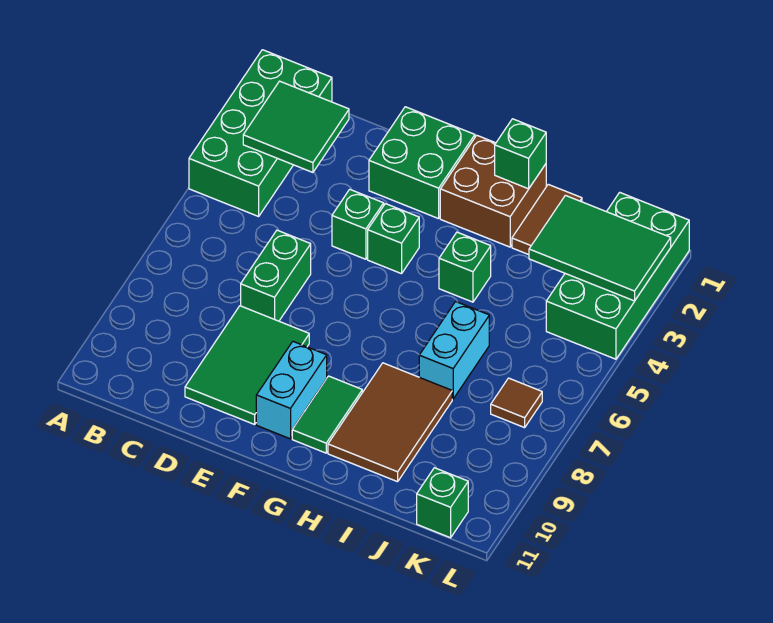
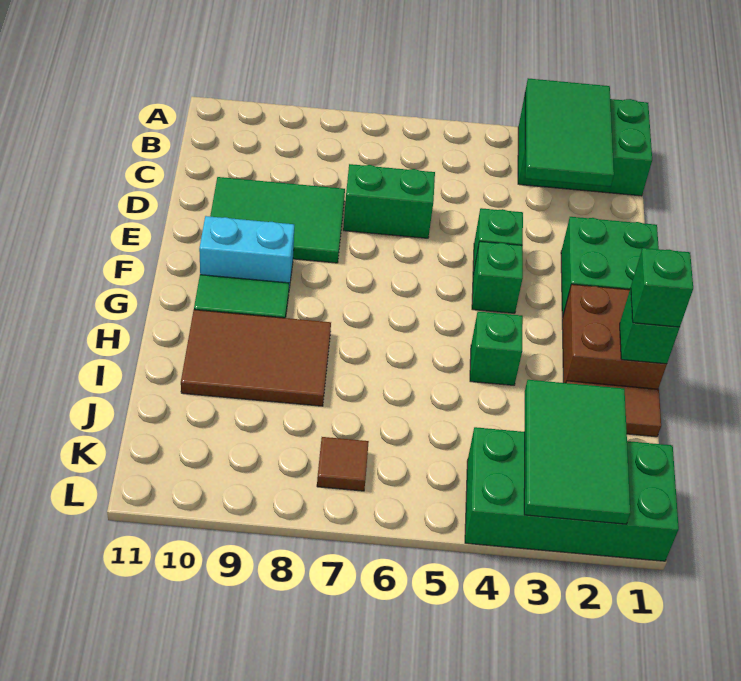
green brick A1:B4 level 1 -> green brick A1:B3 level 1
green tile B2:C3 level 2 -> green tile A2:C3 level 2
cyan brick I6:I7 level 1 -> none
green brick K11 level 1 -> green brick H1 level 3

